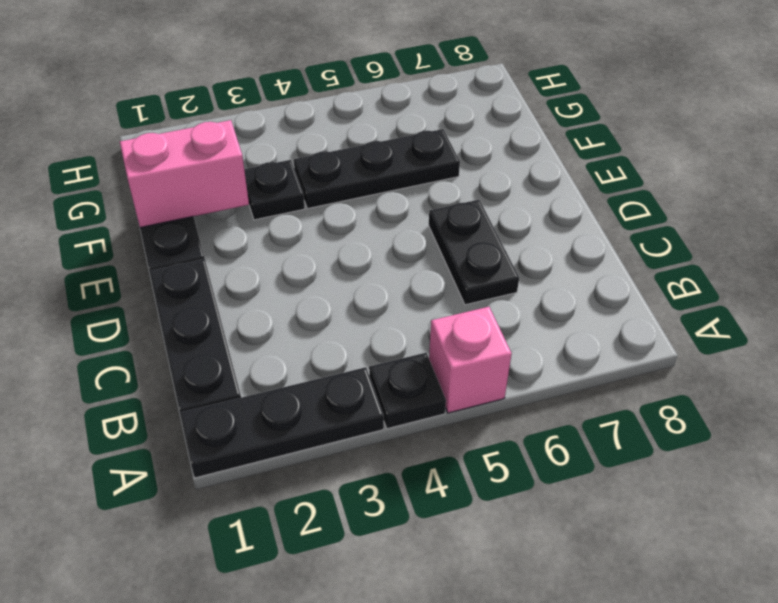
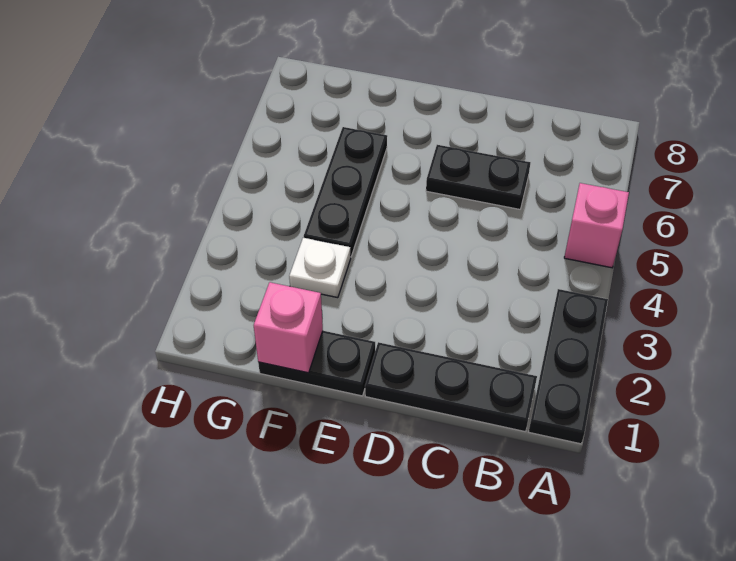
black plate A4 level 1 -> none
pink brick F1:F2 level 2 -> pink brick F1 level 2
black plate F3 level 1 -> white plate F3 level 1

